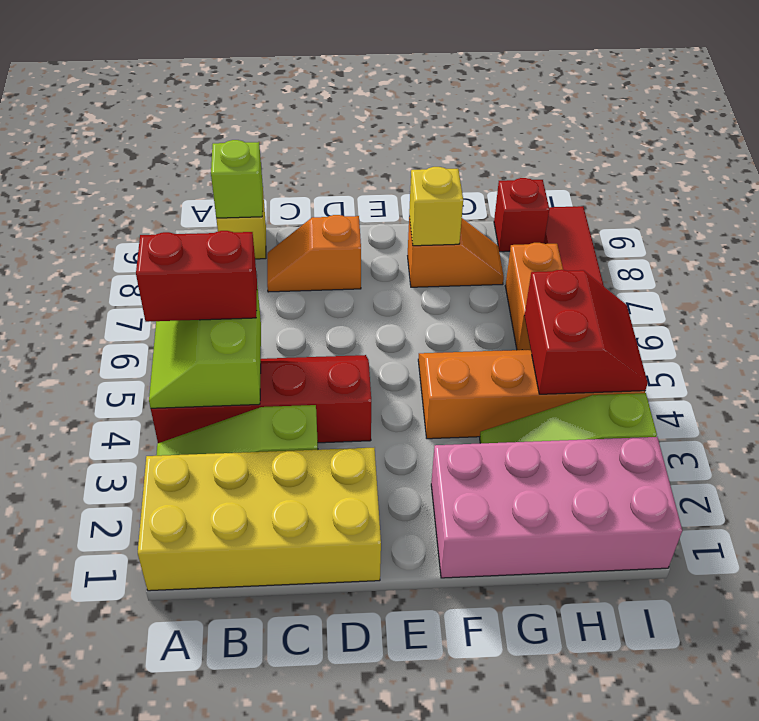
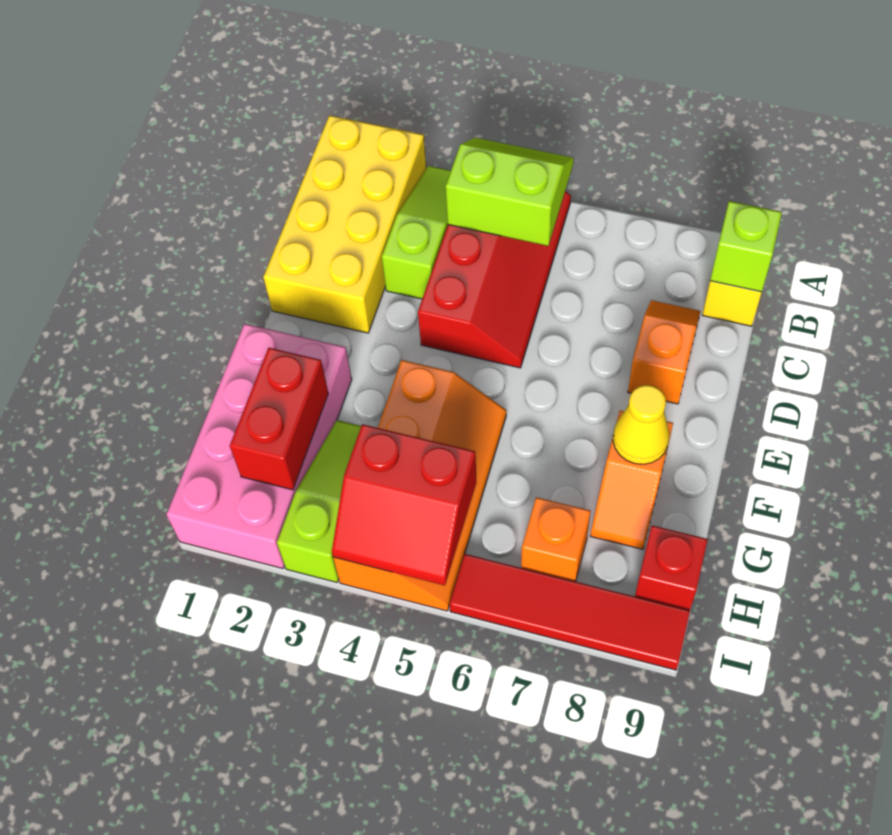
red brick A5:B5 level 3 -> red brick G2:H2 level 2
yellow brick F8 level 2 -> yellow cone F8 level 2
orange brick H6:H7 level 1 -> orange brick H7 level 1

